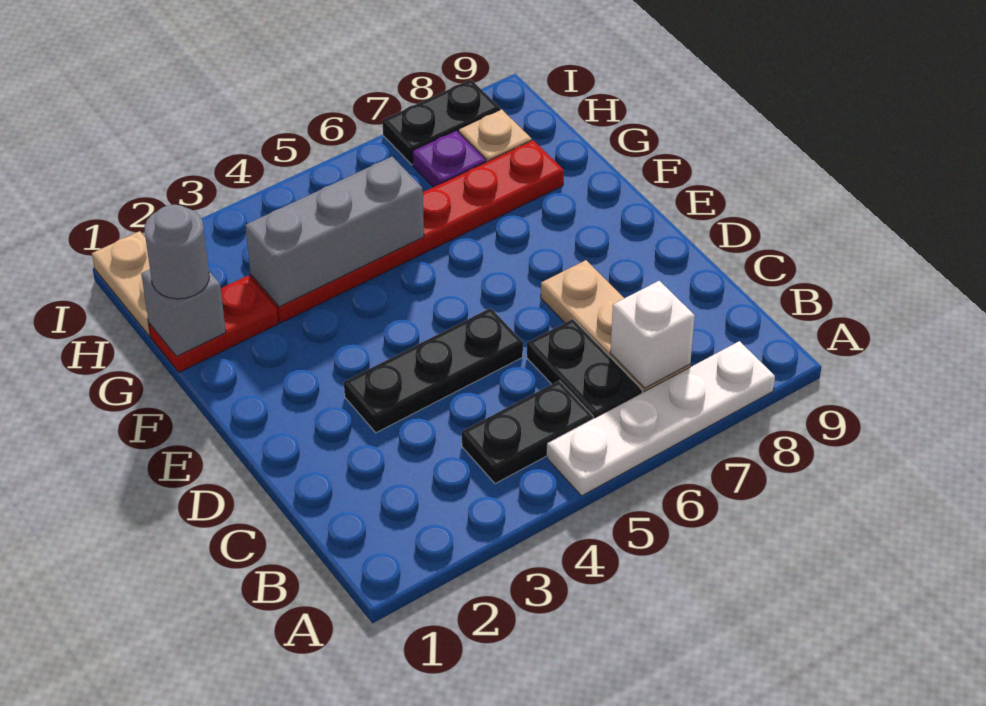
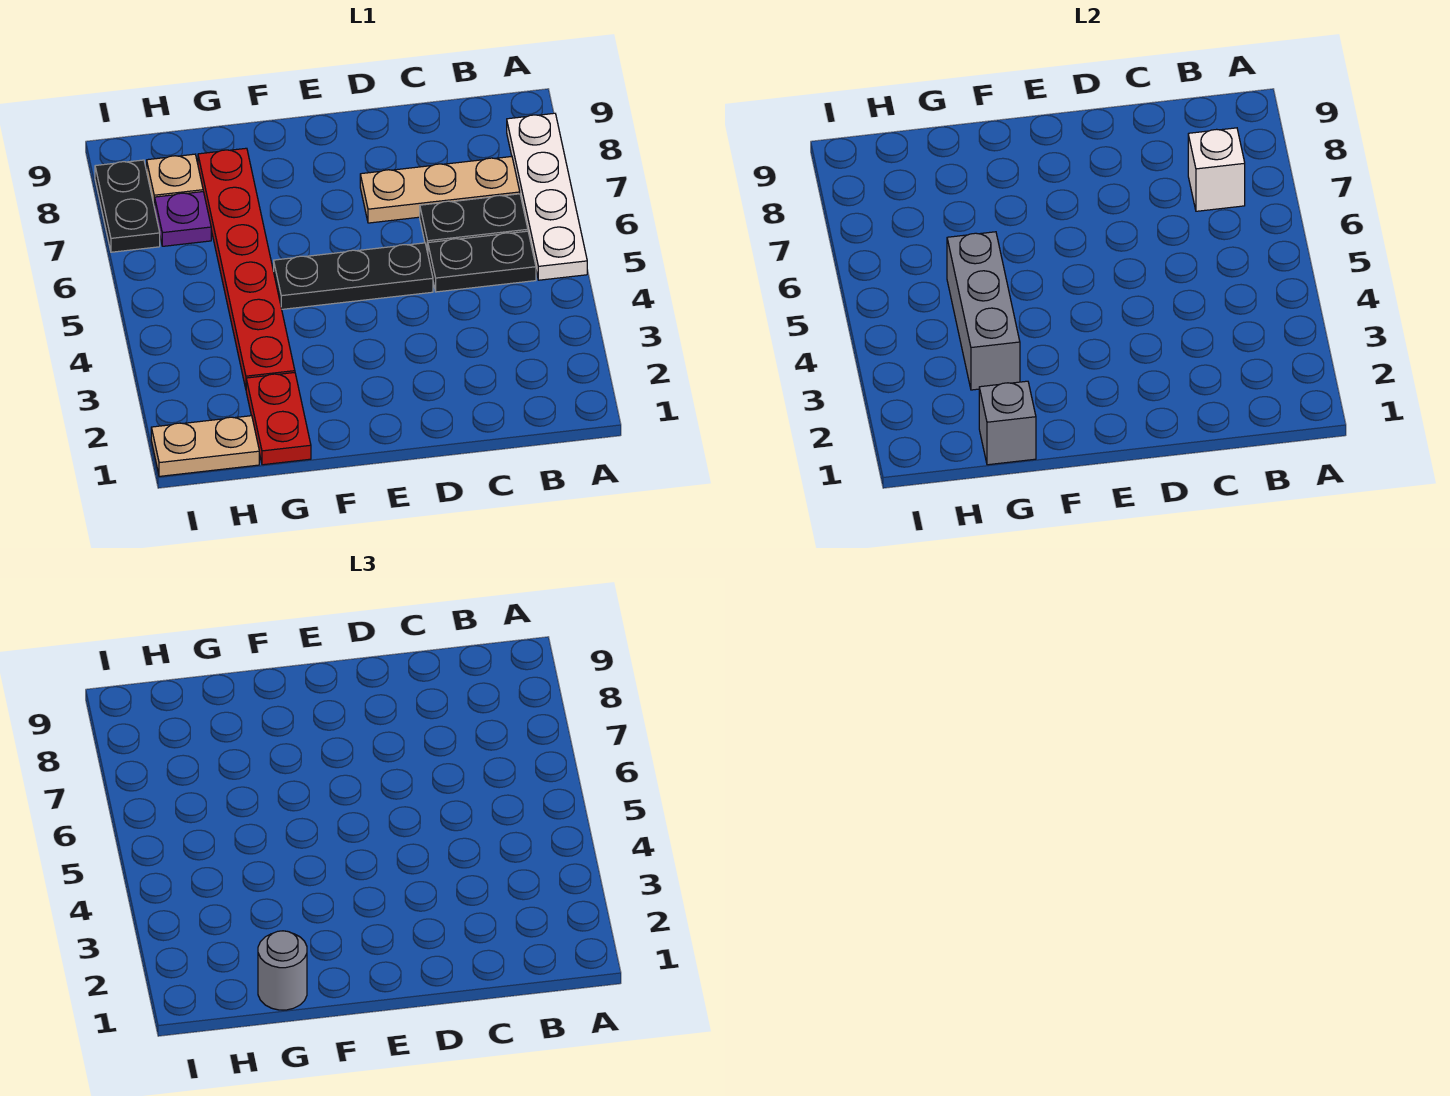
black plate B4:B5 level 1 -> black plate B5:C5 level 1
black plate D3:D5 level 1 -> black plate D5:F5 level 1

